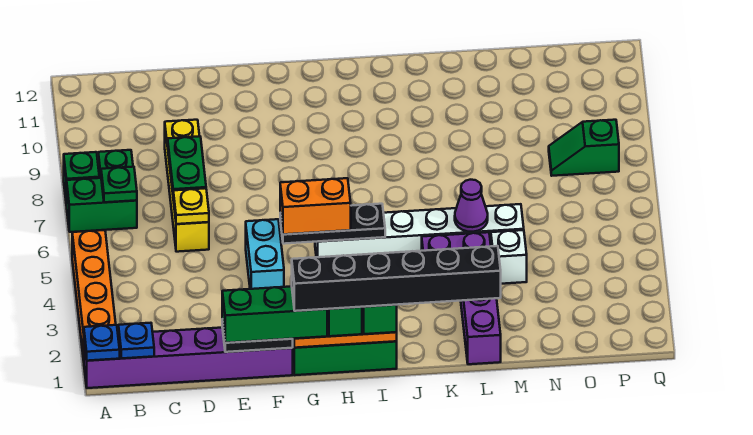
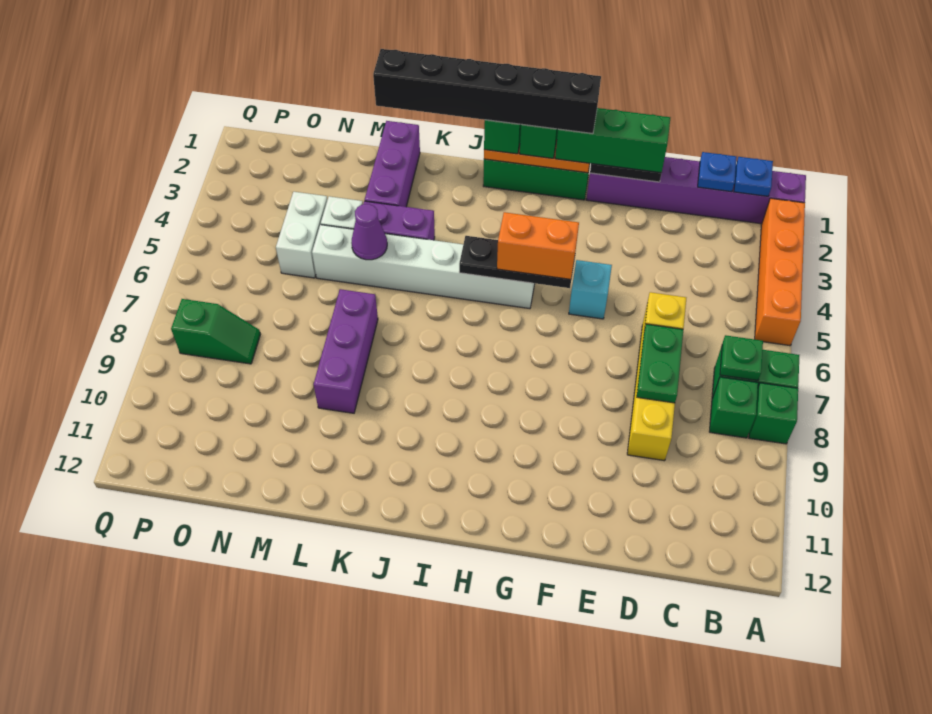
blue plate A1 level 2 -> blue plate C1 level 2
cyan brick F4:F5 level 1 -> cyan brick F5 level 1
none -> purple brick L7:L9 level 1
none -> white brick N4:N5 level 1

